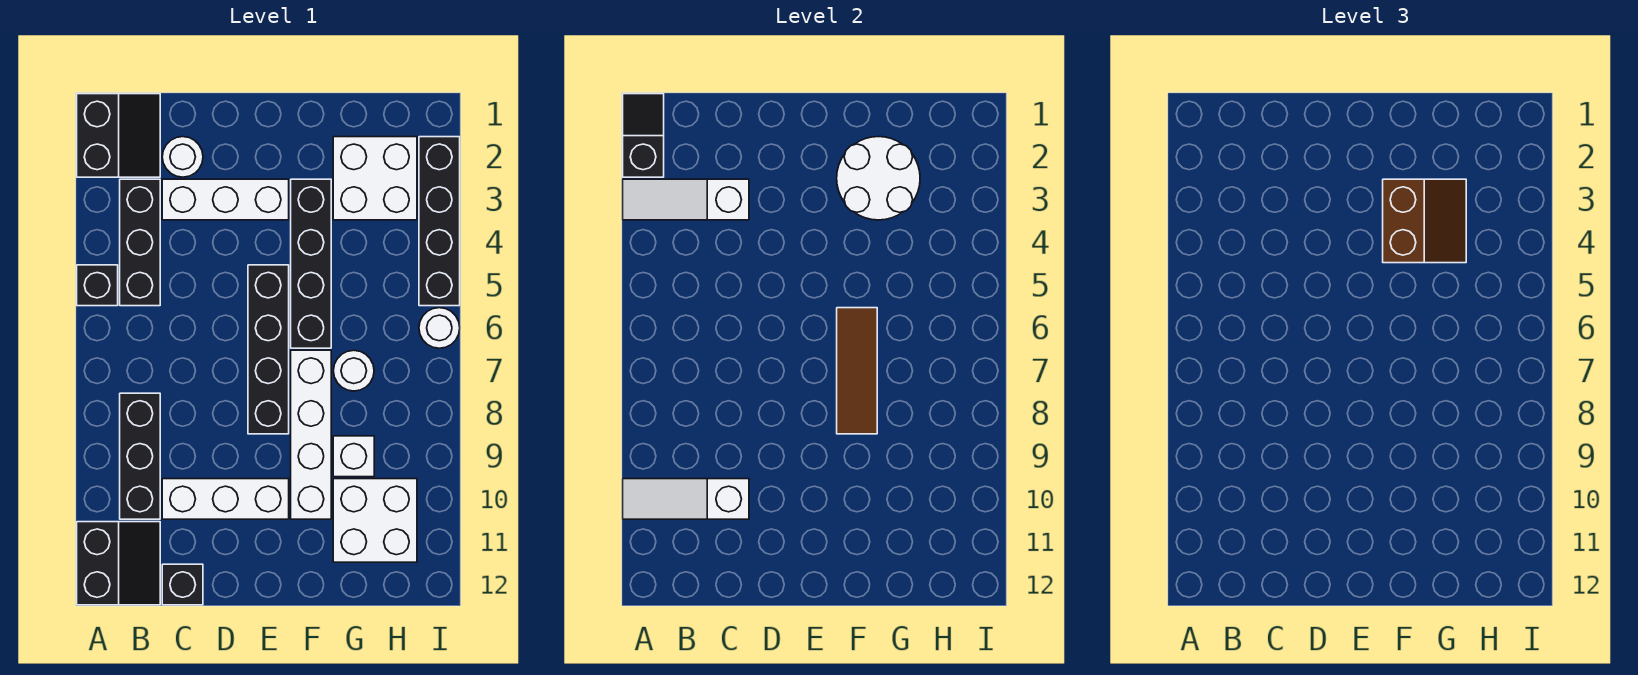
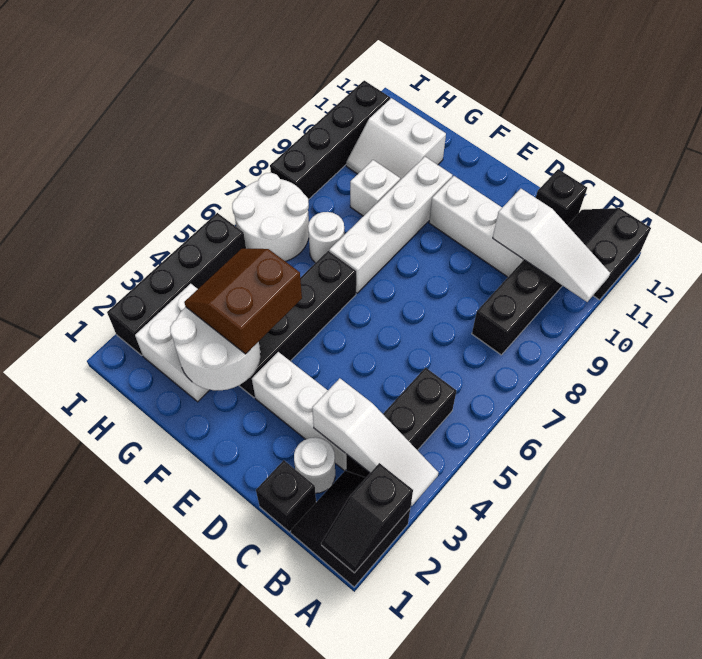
black brick A5 level 1 -> black brick C1 level 1
black brick E5:E8 level 1 -> black brick I8:I11 level 1
brown tile F6:F8 level 2 -> none
white brick G10:H11 level 1 -> white slope G10:H11 level 1 top 11
white round brick I6 level 1 -> white round brick H6:I7 level 1

